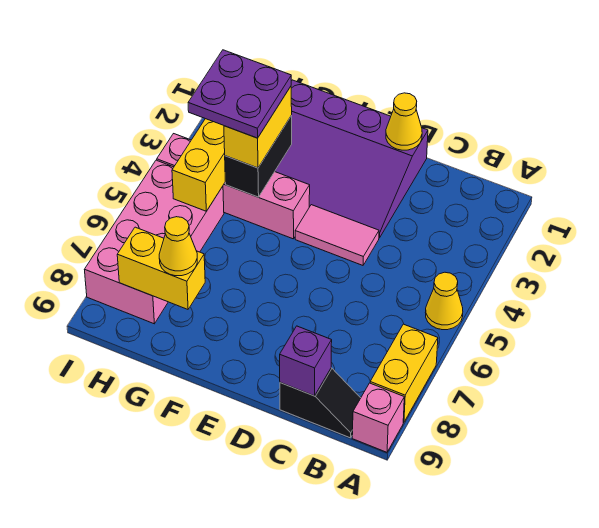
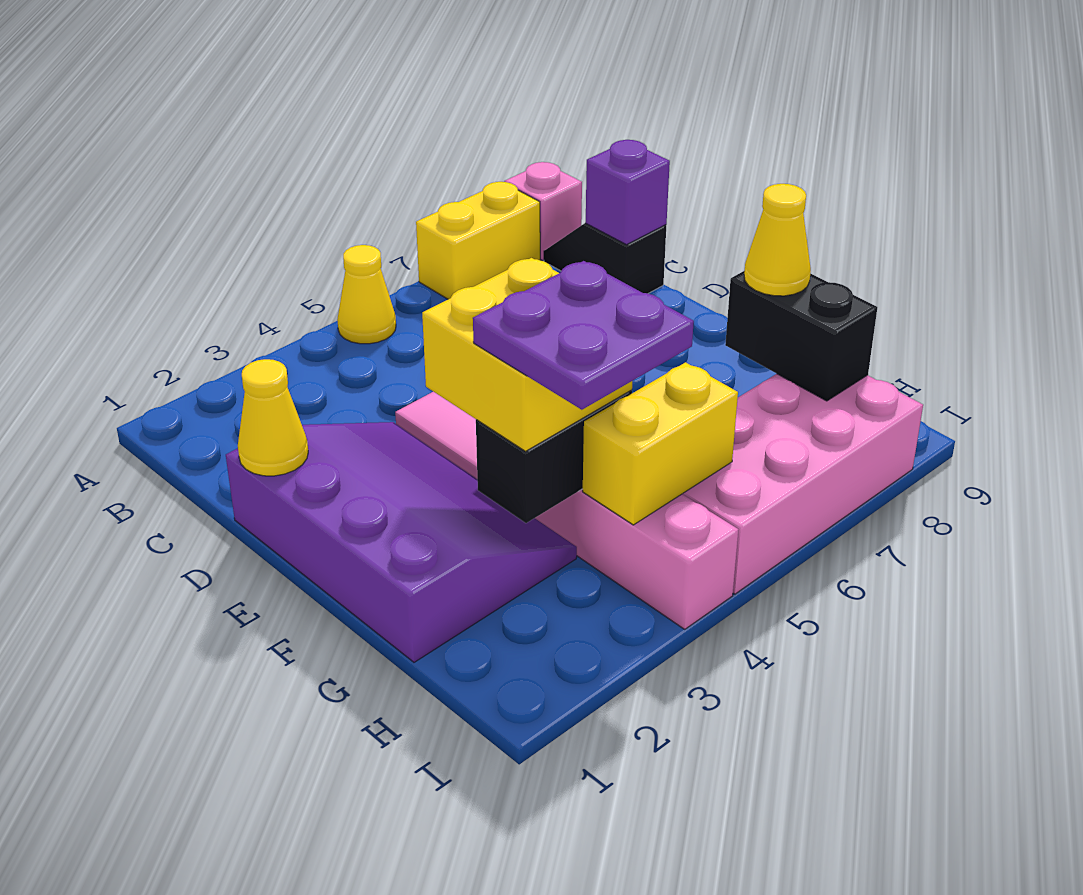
yellow brick G3:G4 level 3 -> yellow brick F3:G4 level 3
yellow brick G8:H8 level 2 -> black brick G8:H8 level 2

